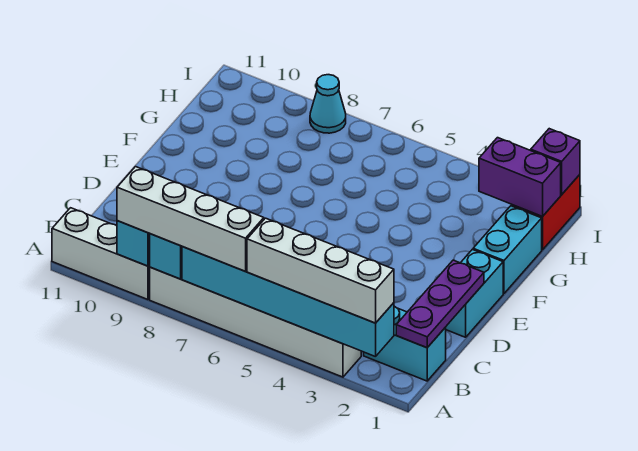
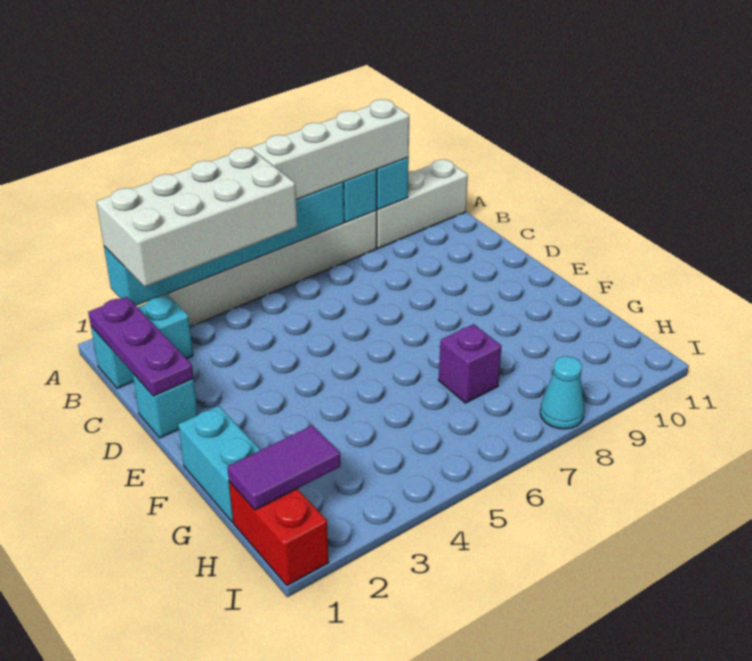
white brick A2:A5 level 3 -> white brick A2:B5 level 3
cyan brick D1:E1 level 1 -> cyan brick D1 level 1
purple brick H1:H2 level 2 -> purple tile H1:H2 level 2
purple brick I1 level 2 -> purple brick G7 level 1

